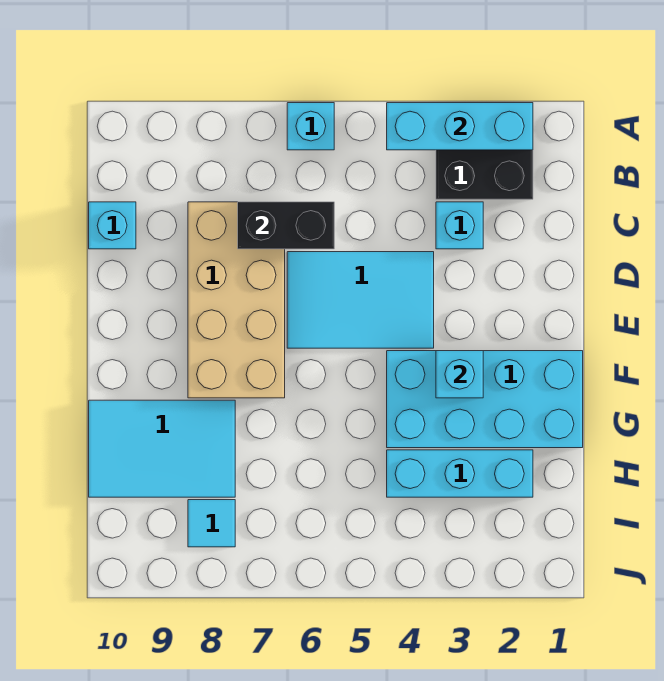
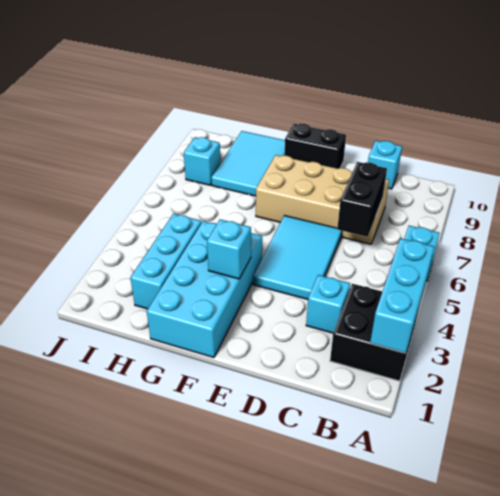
none -> black brick E10:F10 level 1
cyan tile I8 level 1 -> cyan brick I8 level 1

